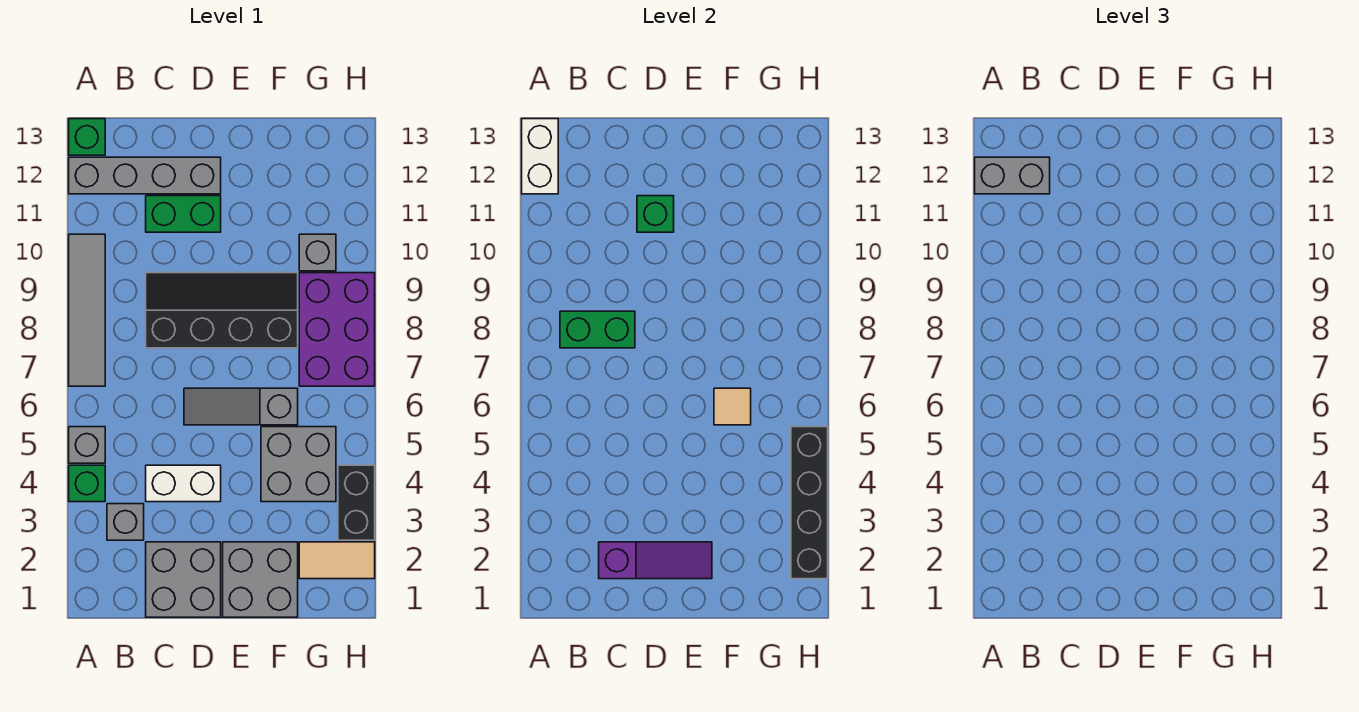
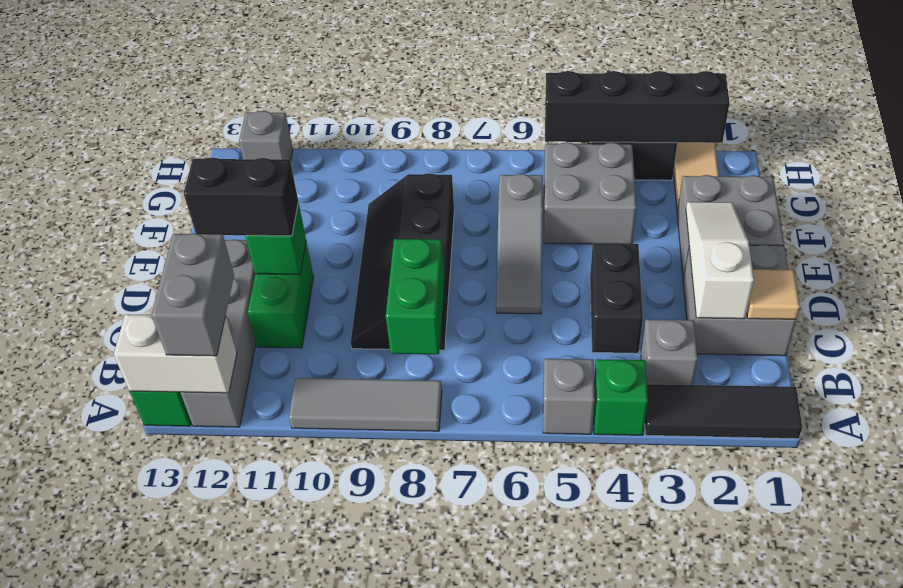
none -> black tile A1:A3 level 1
grey tile A7:A10 level 1 -> grey tile A8:A10 level 1
purple slope C2:E2 level 2 top C -> white slope C2:E2 level 2 top C
white brick C4:D4 level 1 -> black brick C4:D4 level 1
none -> black brick D11:D12 level 3
tan tile F6 level 2 -> tan tile C1 level 2
purple brick G7:H9 level 1 -> none
grey brick G10 level 1 -> grey brick H12 level 1

